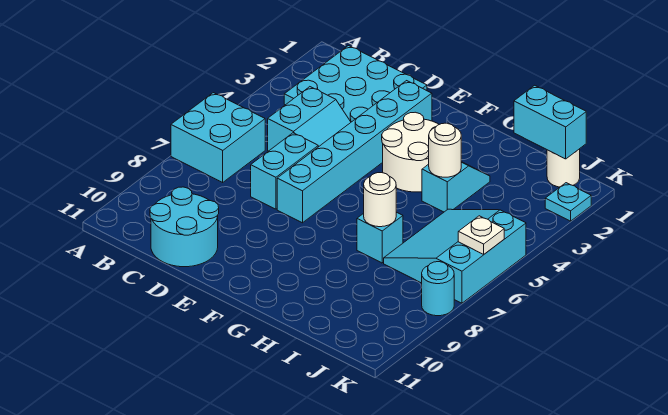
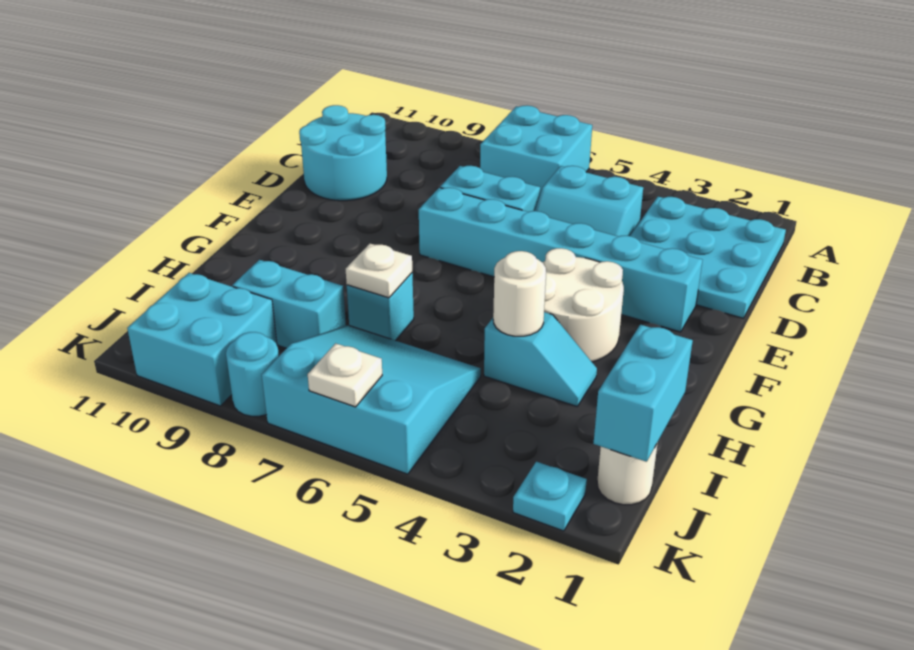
white round brick H7 level 2 -> white plate H7 level 2
none -> cyan brick I8:I9 level 1
none -> cyan brick J9:K10 level 1

